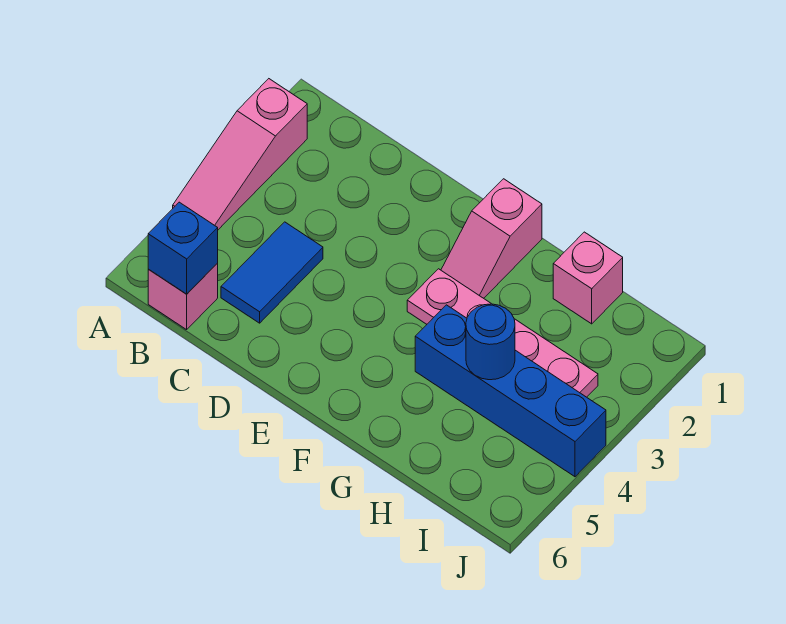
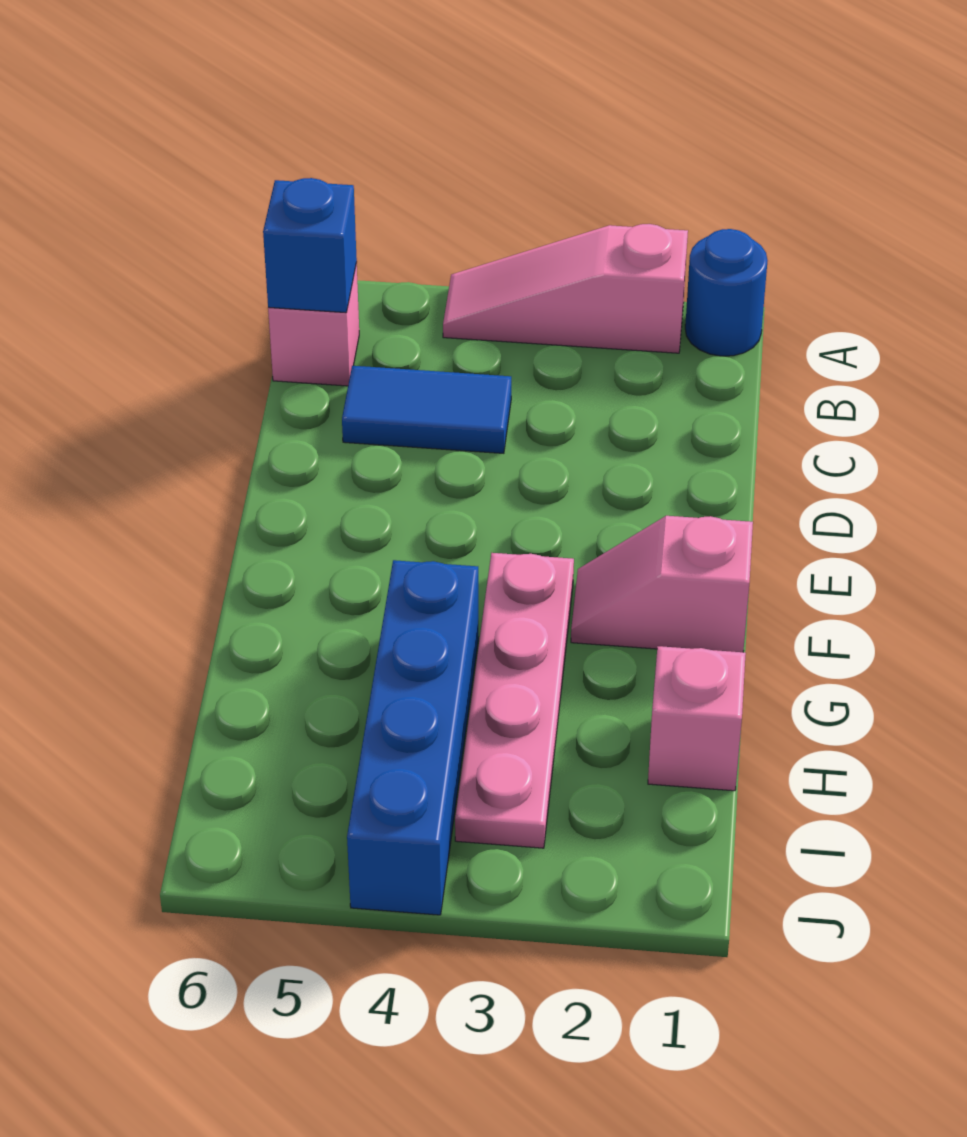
blue round brick H4 level 2 -> blue round brick A1 level 1

